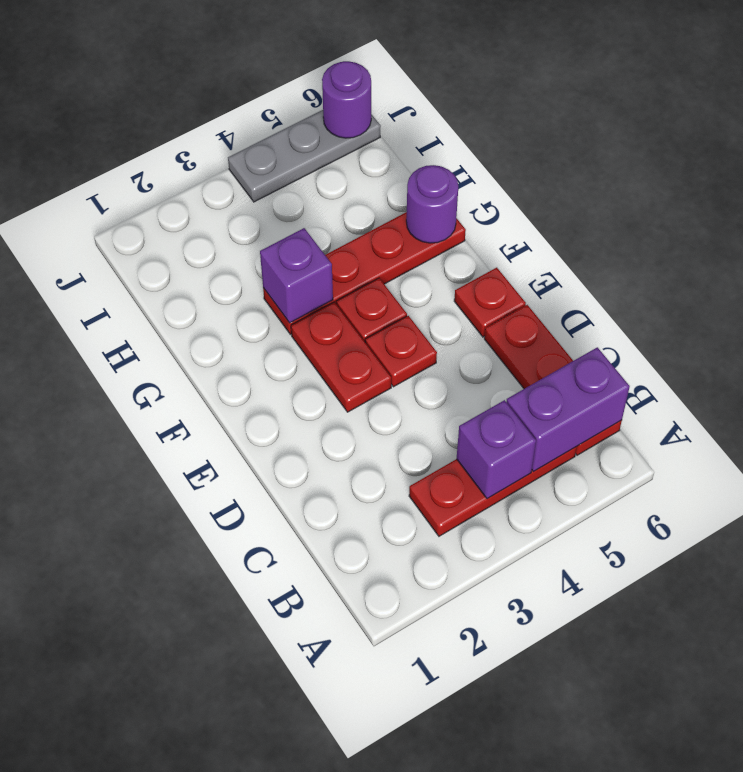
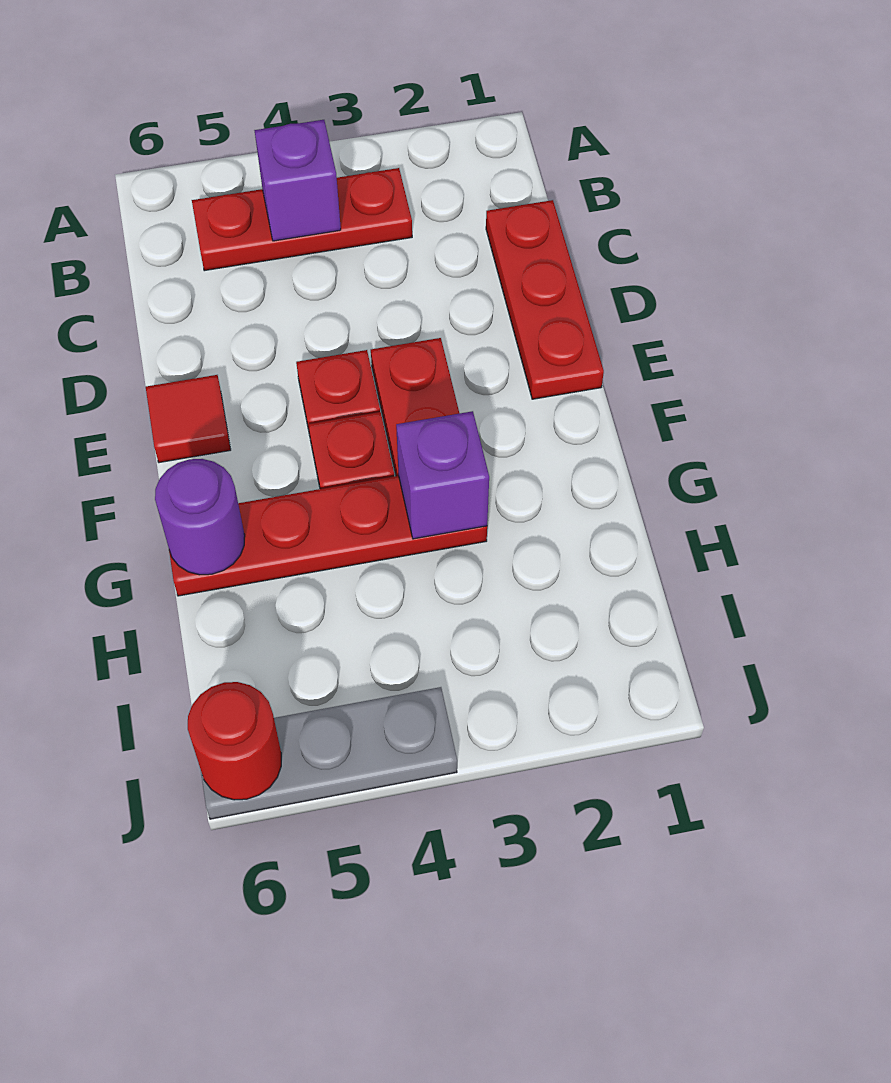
purple brick B5:B6 level 2 -> none
red plate B6:D6 level 1 -> red plate C1:E1 level 1
red plate E6 level 1 -> red tile E6 level 1
purple round brick J6 level 2 -> red round brick J6 level 2

